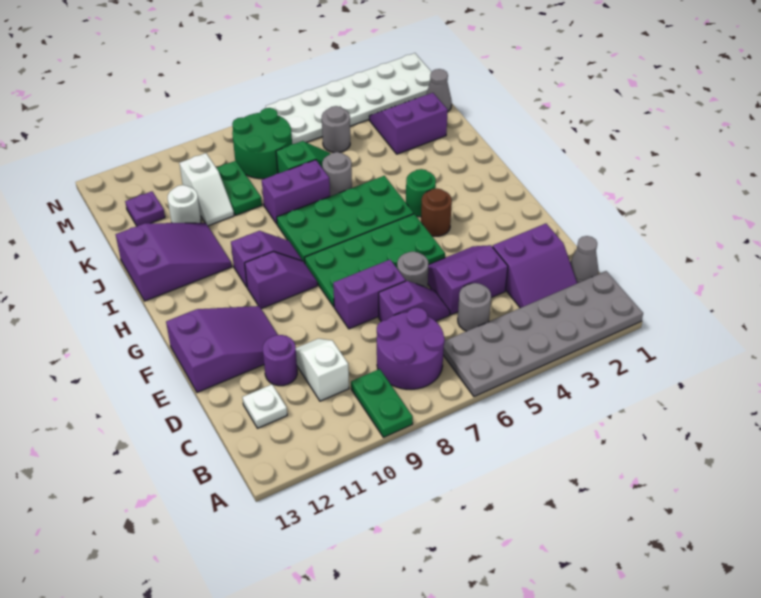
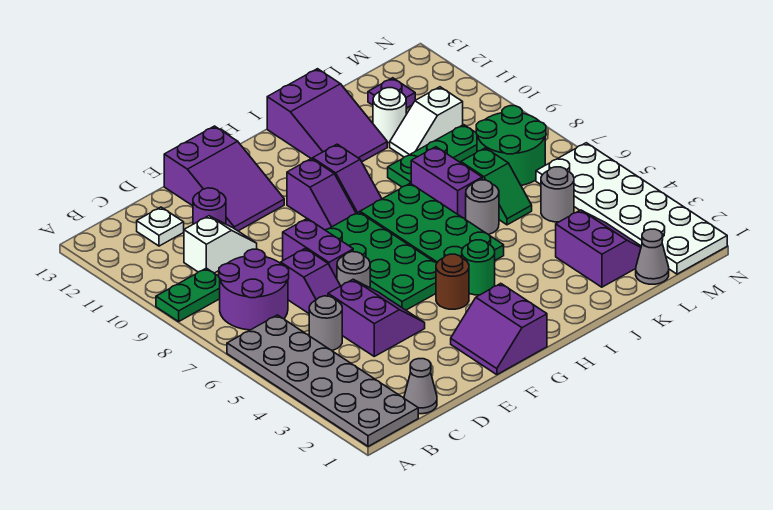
purple slope C2:D3 level 1 top D -> purple slope F1:G2 level 1 top G
green plate K9:L9 level 1 -> green plate J9:L9 level 1

